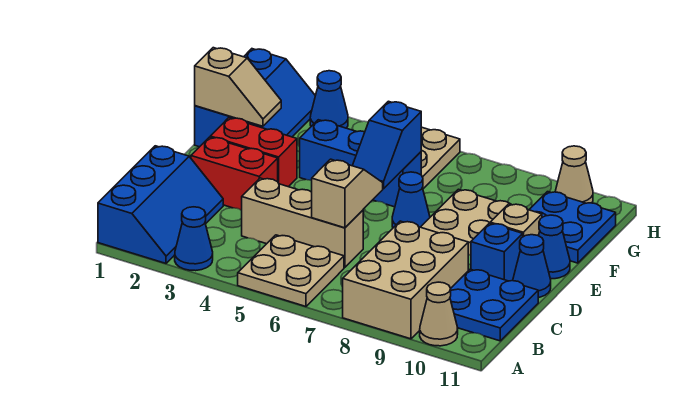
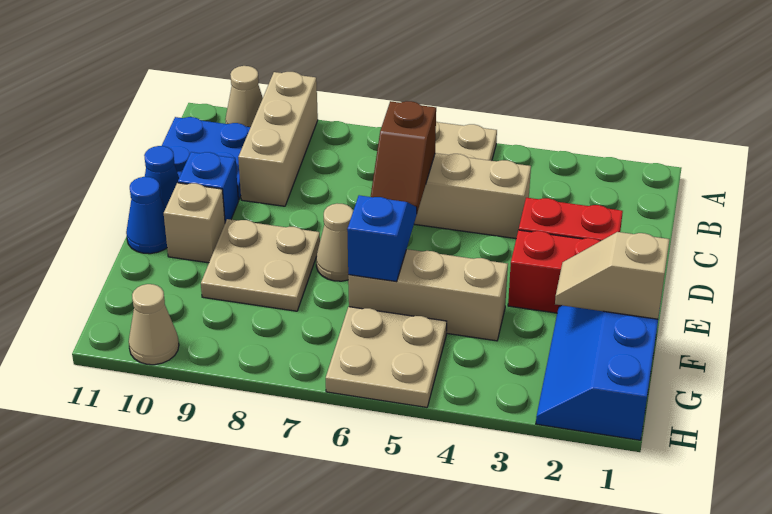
blue slope A1:C2 level 1 top 1 -> none
blue cone A3 level 1 -> none
tan brick A8:C9 level 1 -> tan brick A9:C9 level 1
tan slope C6:D6 level 2 top C -> brown slope C6:D6 level 2 top C
blue cone E7 level 1 -> tan cone E7 level 1
blue brick F4:F6 level 1 -> tan brick F4:F6 level 1
blue plate F10:G11 level 1 -> none
blue cone H3 level 1 -> none

